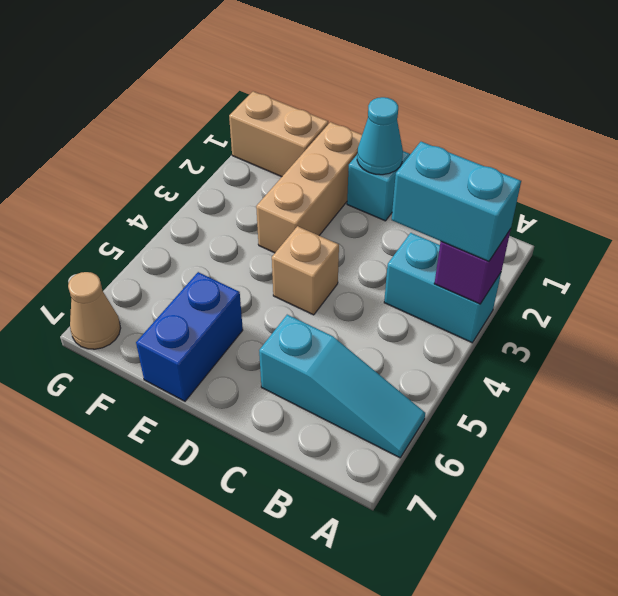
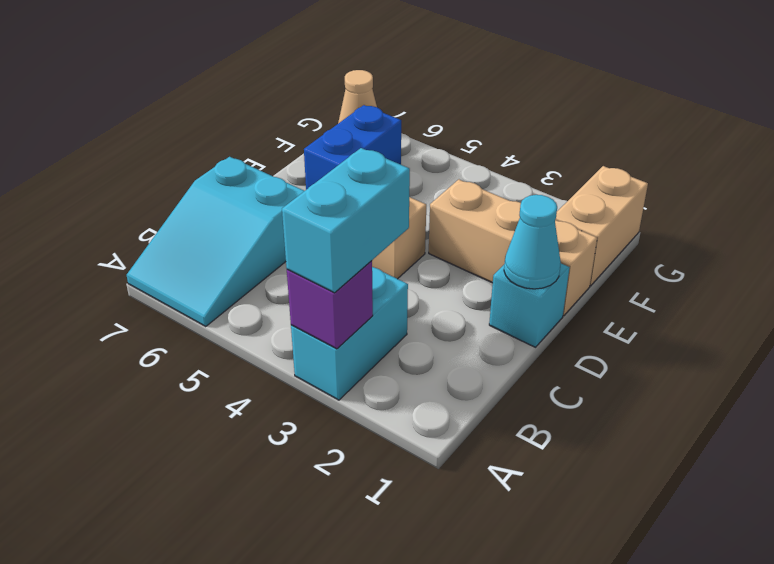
cyan slope A6:C6 level 1 top C -> cyan slope A6:C7 level 1 top C
blue brick E6:E7 level 1 -> blue brick E6:F6 level 1

